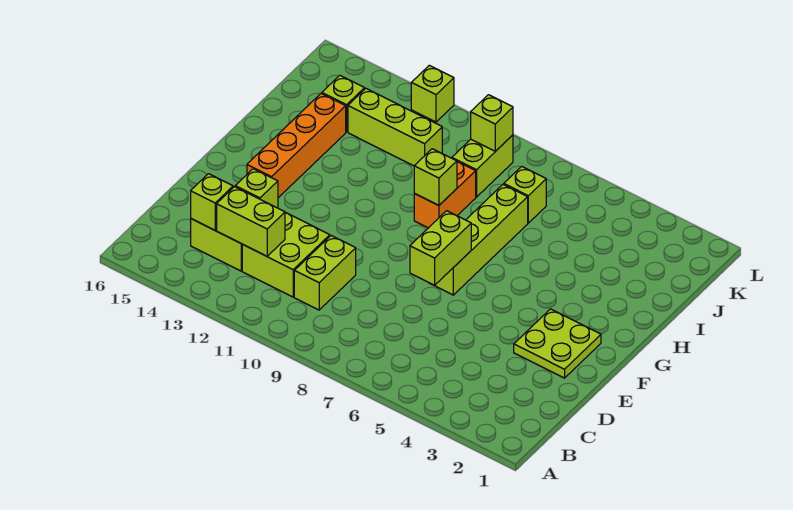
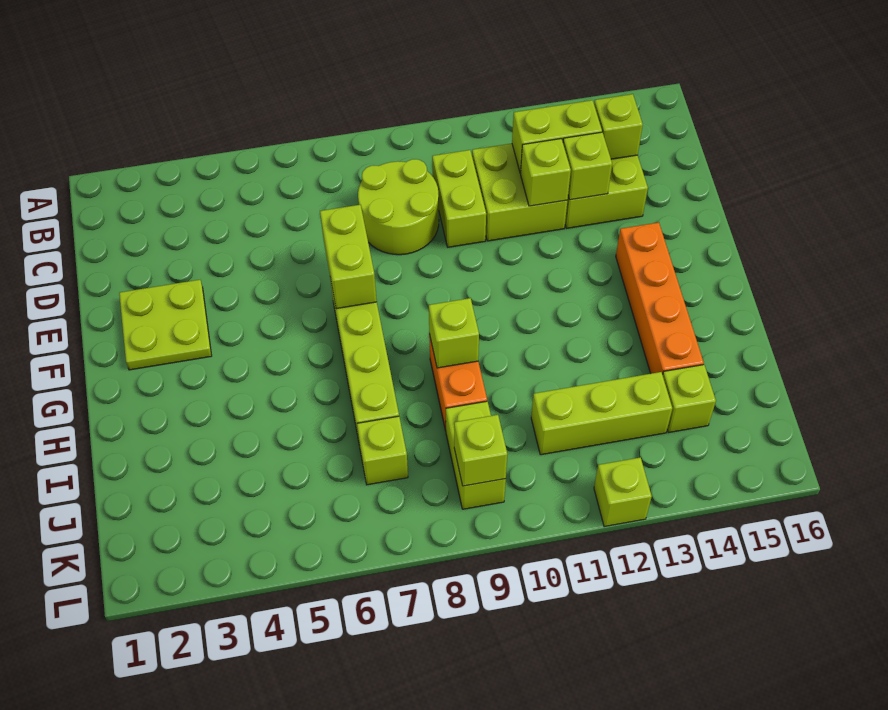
none -> lime round brick C8:D9 level 1
none -> lime brick D12 level 2

